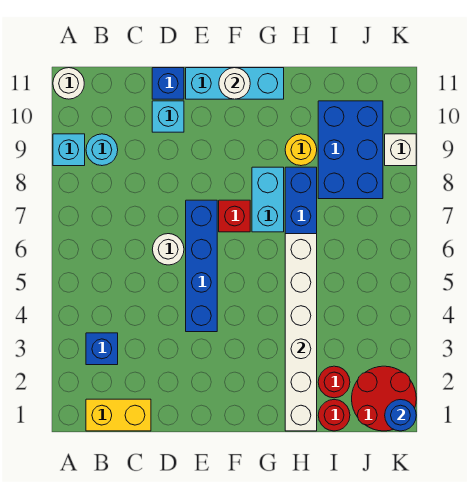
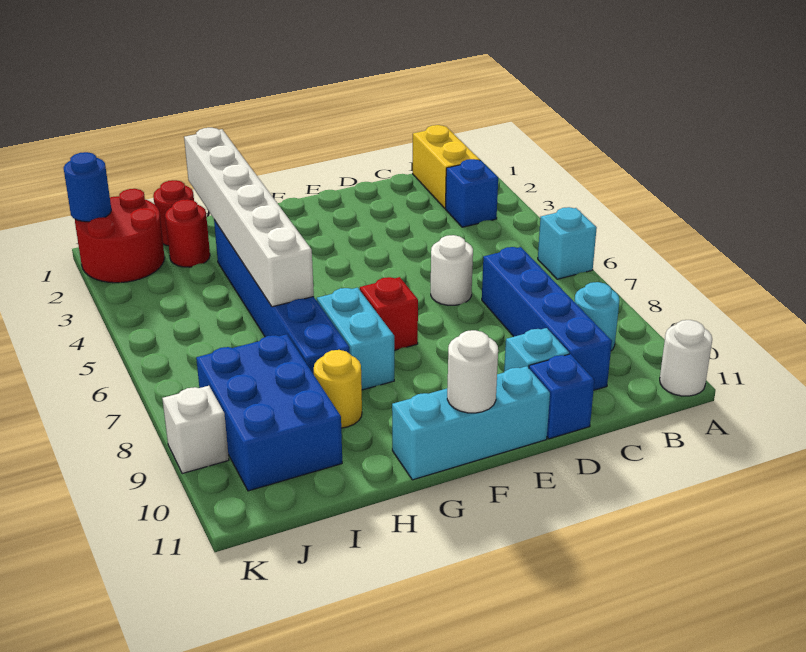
cyan brick A9 level 1 -> cyan brick A6 level 1
yellow brick B1:C1 level 1 -> yellow brick B1:B2 level 1
blue brick E4:E7 level 1 -> blue brick C7:C10 level 1

